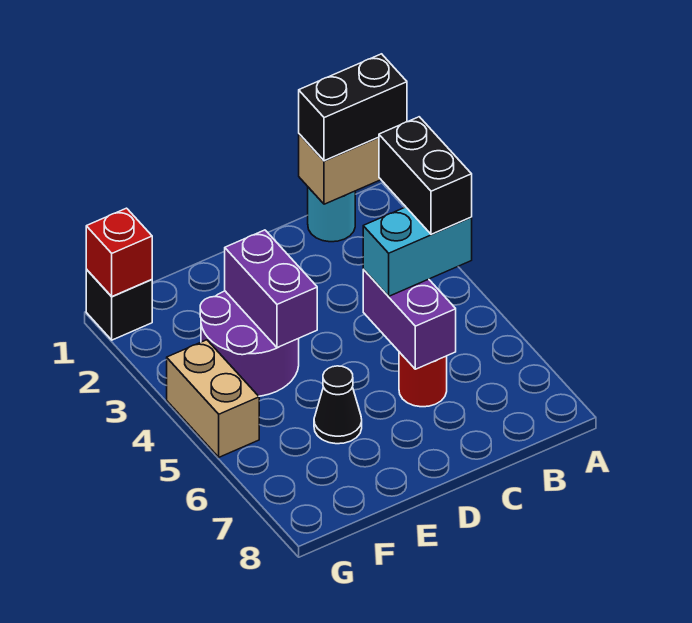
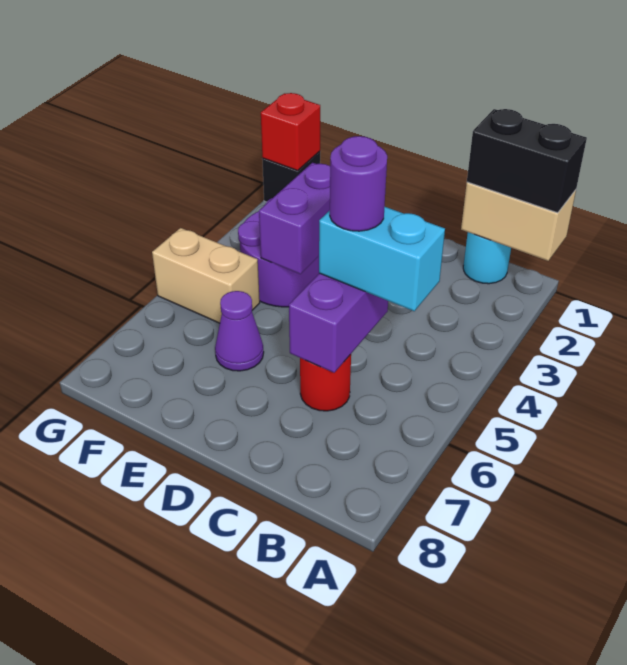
black brick B4:B5 level 4 -> none
none -> purple round brick C5 level 4
black cone E6 level 1 -> purple cone E6 level 1
tan brick G4:G5 level 1 -> tan brick F5:G5 level 1

